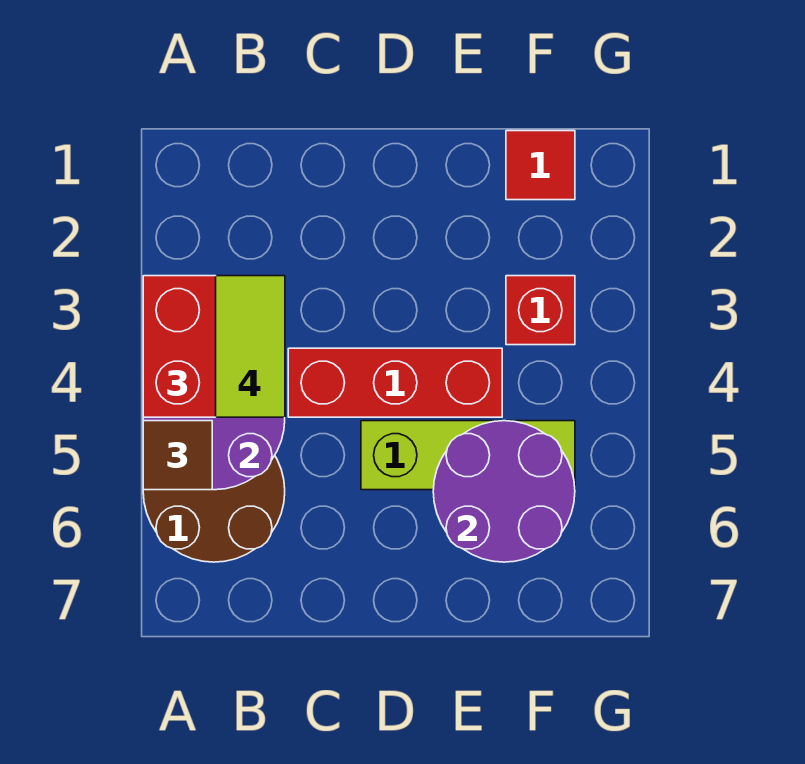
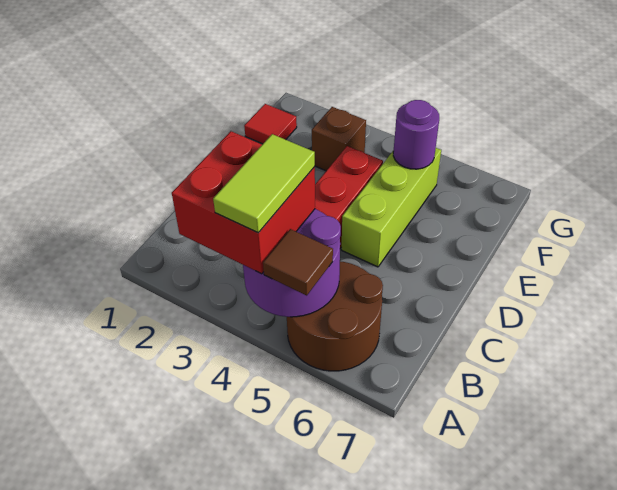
lime tile B3:B4 level 4 -> lime tile A4:B4 level 4
purple round brick E5:F6 level 2 -> purple round brick F5 level 2
red brick F3 level 1 -> brown brick F3 level 1

